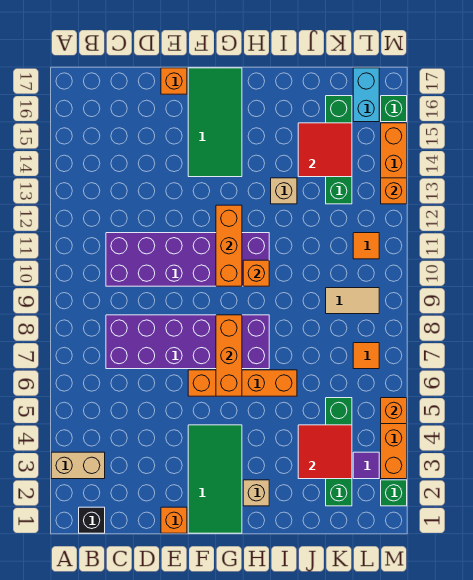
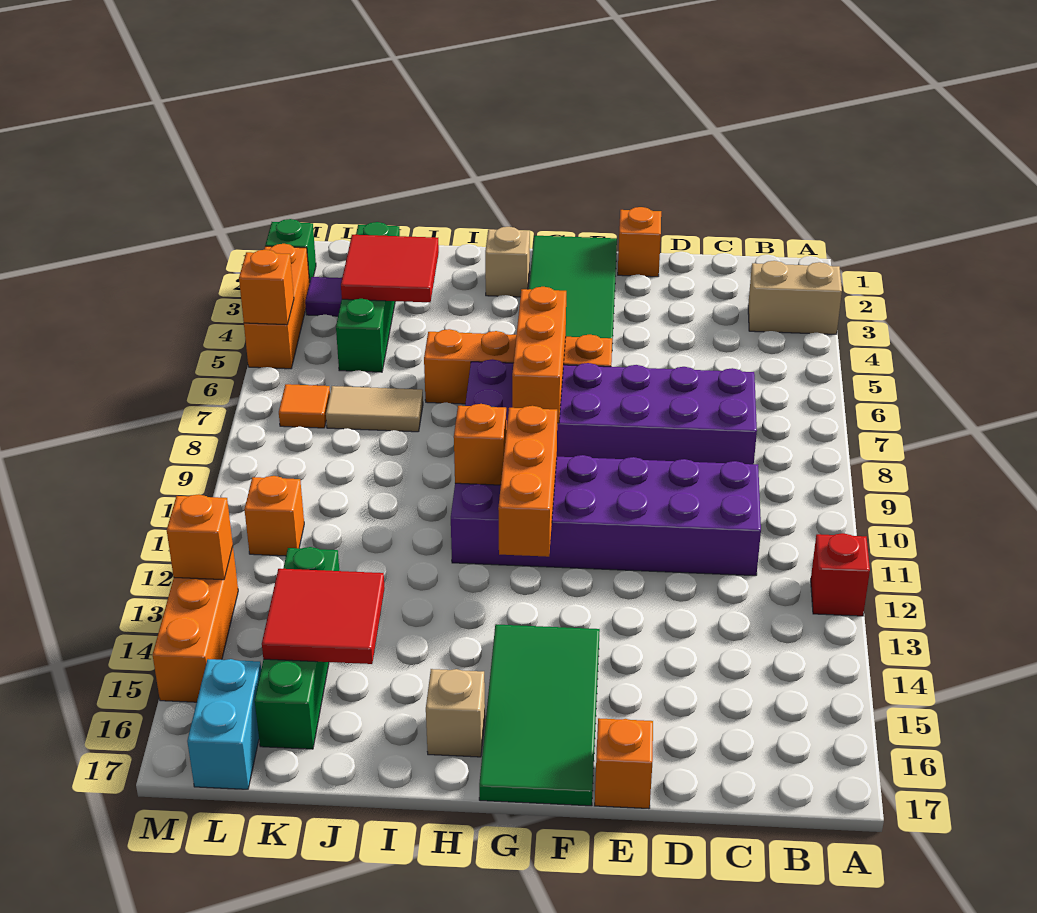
none -> red brick A12 level 1
black brick B1 level 1 -> none
tan brick I13 level 1 -> tan brick H16 level 1
tan tile K9:L9 level 1 -> tan tile J7:K7 level 1
orange tile L11 level 1 -> orange brick L11 level 1
green brick M16 level 1 -> none

